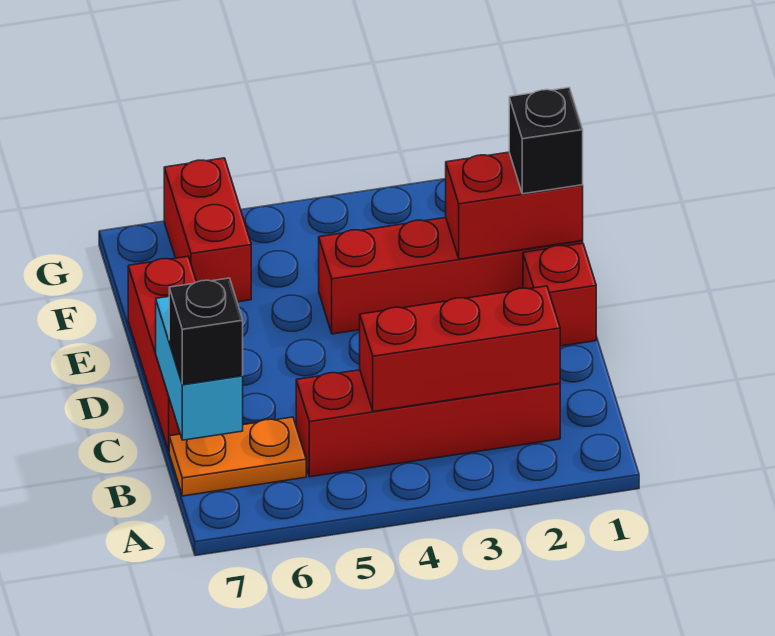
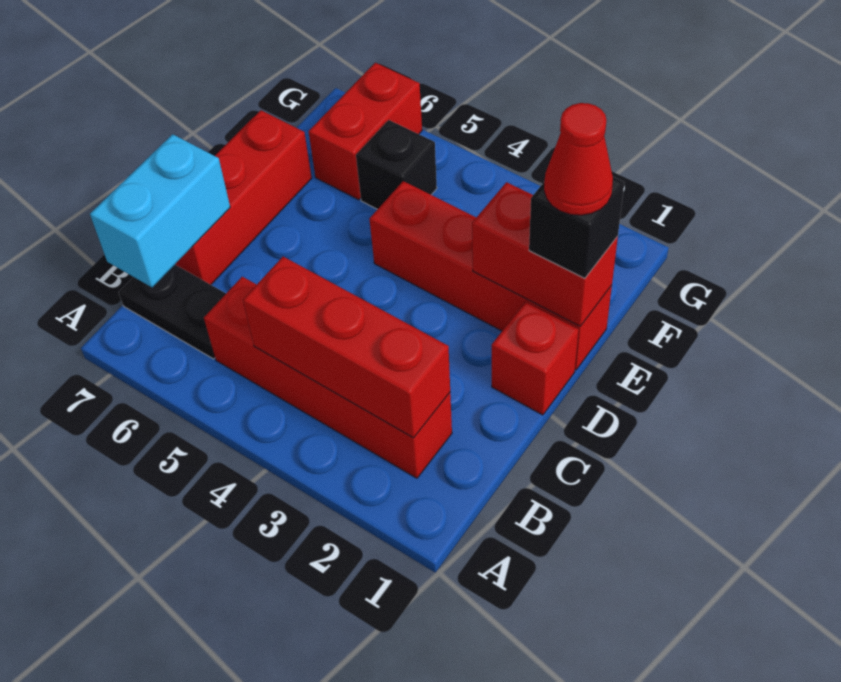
orange plate B6:B7 level 1 -> black plate B6:B7 level 1
black brick B7 level 3 -> black brick F5 level 1
none -> red cone E1 level 4

